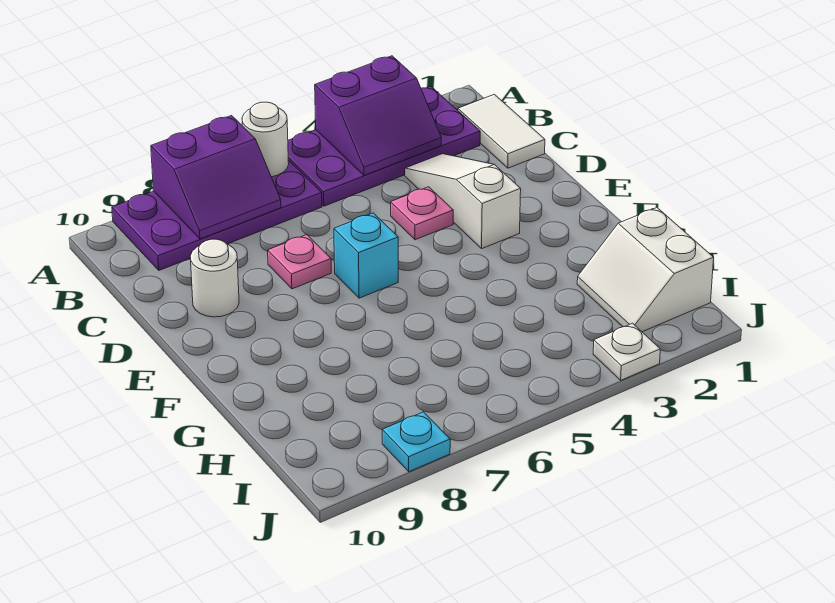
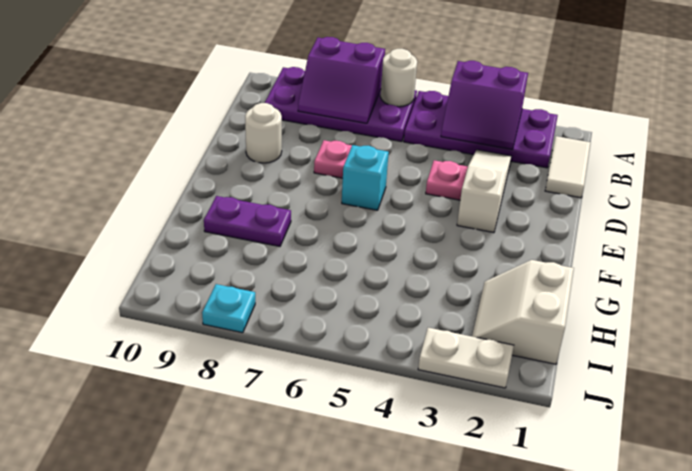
none -> purple plate G8:G9 level 1
white plate J3 level 1 -> white plate J2:J3 level 1

